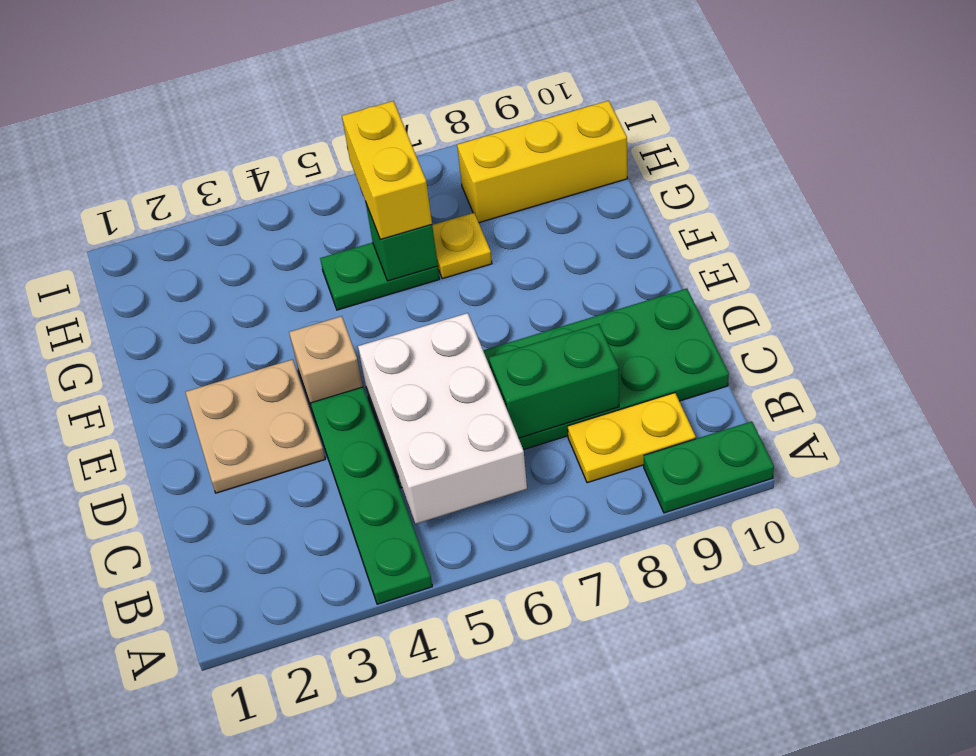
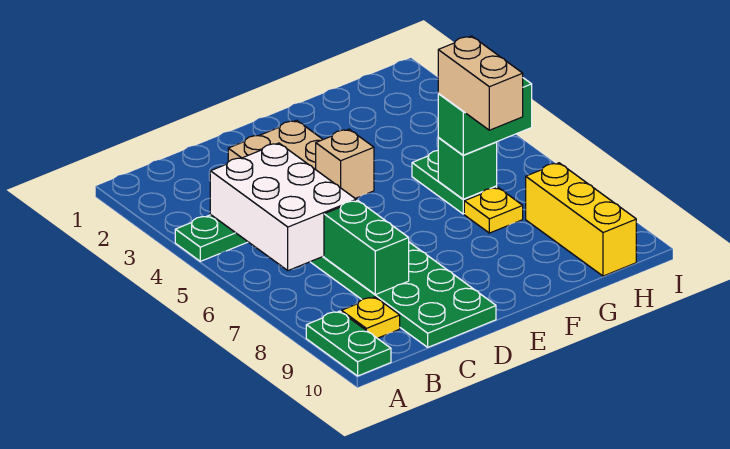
white brick B5:D6 level 2 -> white brick B4:C6 level 2
yellow plate B8:B9 level 1 -> yellow plate B9 level 1
yellow brick G6:H6 level 3 -> green brick G6:H6 level 3
none -> tan brick G6:G7 level 4

